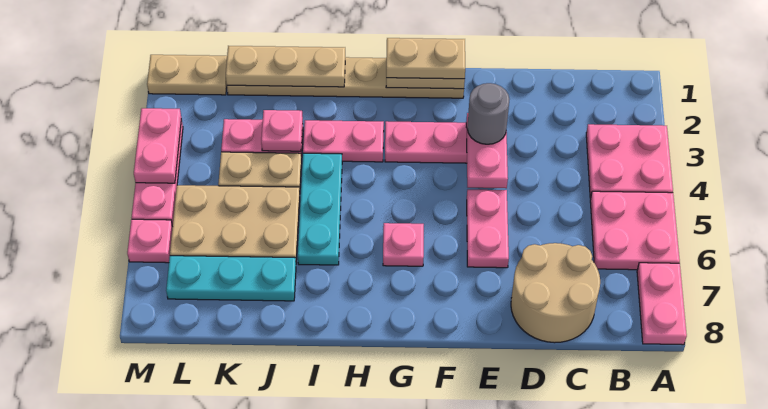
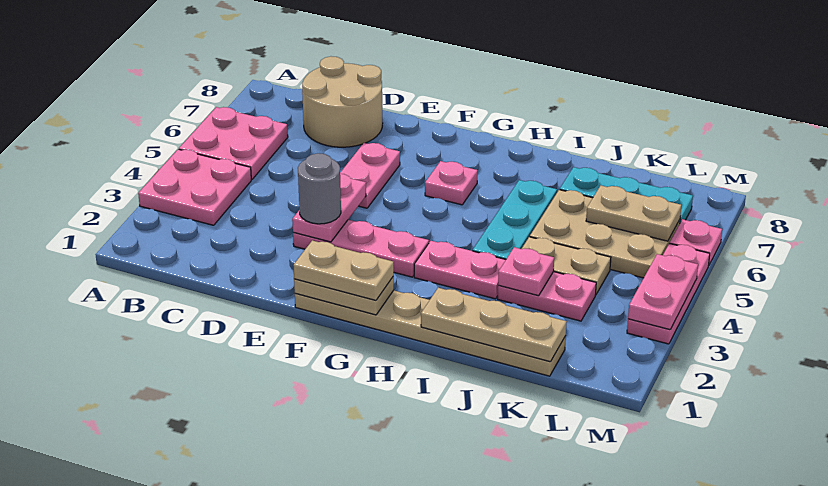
pink plate A7:A8 level 1 -> none
tan plate L1:M1 level 1 -> tan plate K6:L6 level 2

